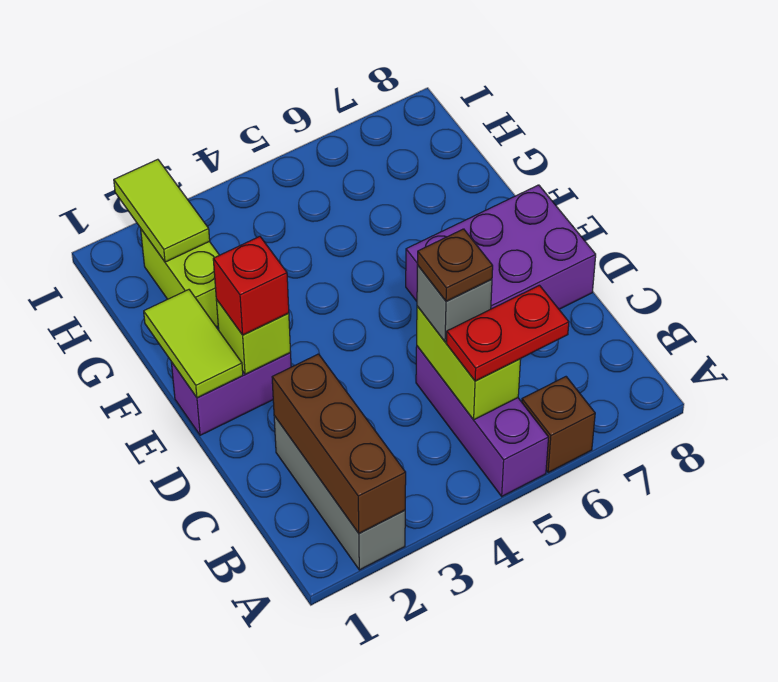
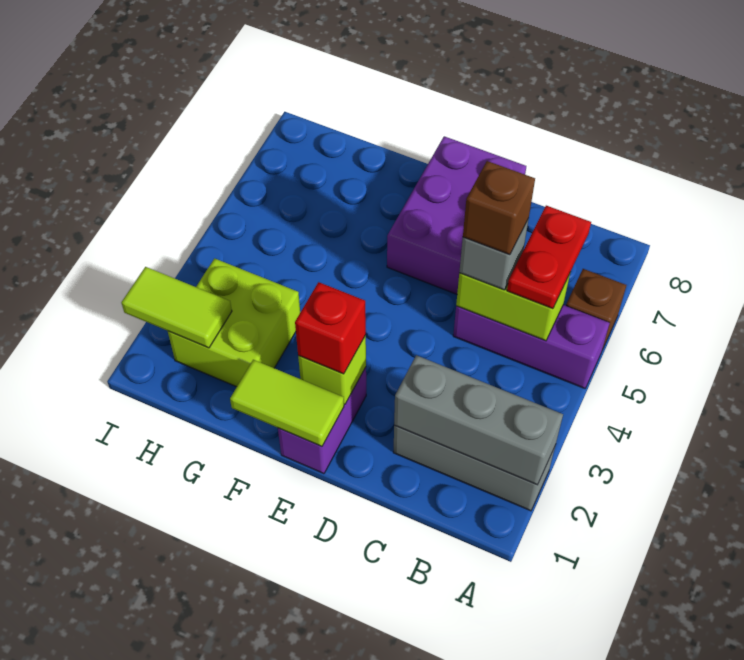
brown brick A2:C2 level 2 -> grey brick A2:C2 level 2
brown plate C5 level 4 -> brown brick C5 level 4
lime brick G2:H2 level 1 -> lime brick G2:H3 level 1

